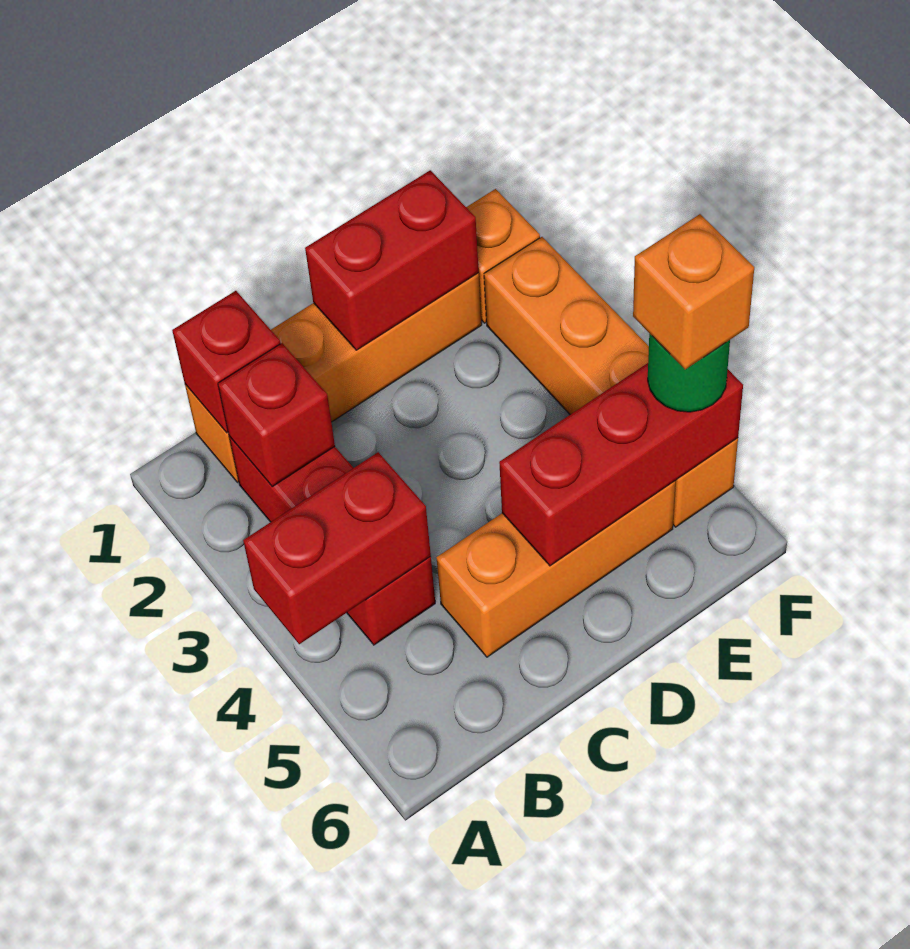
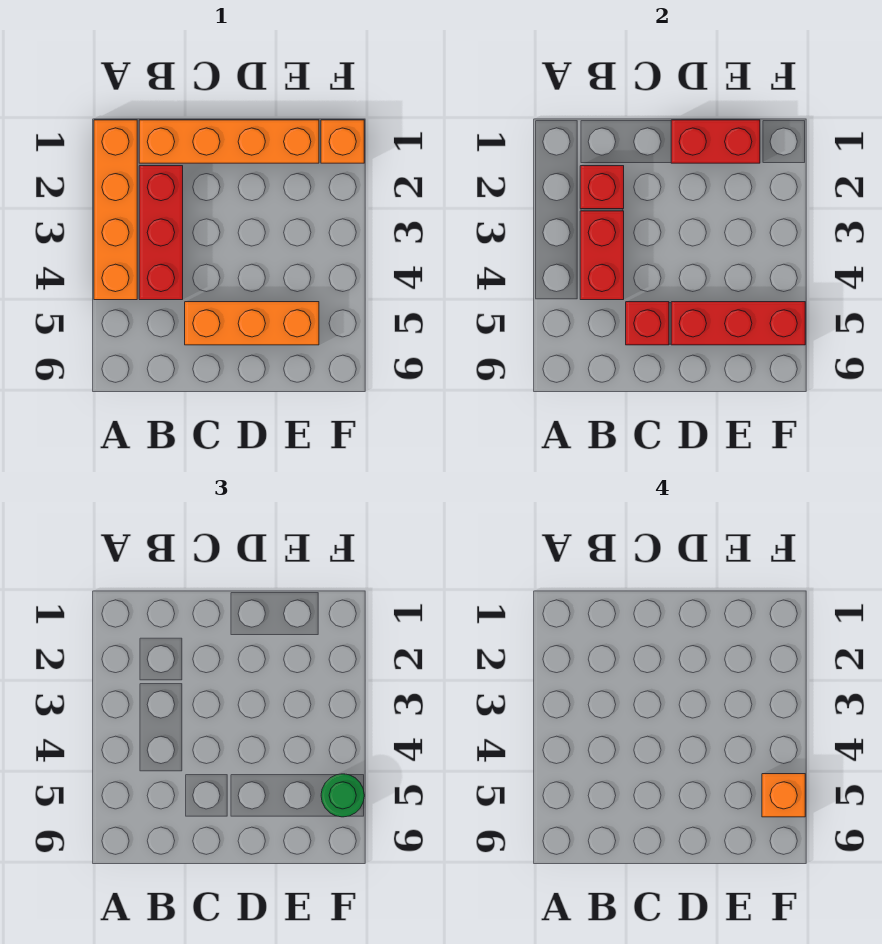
red brick A4:B4 level 2 -> red brick B3:B4 level 2
red brick B1 level 2 -> red brick C5 level 2
orange brick F2:F5 level 1 -> orange brick A1:A4 level 1

